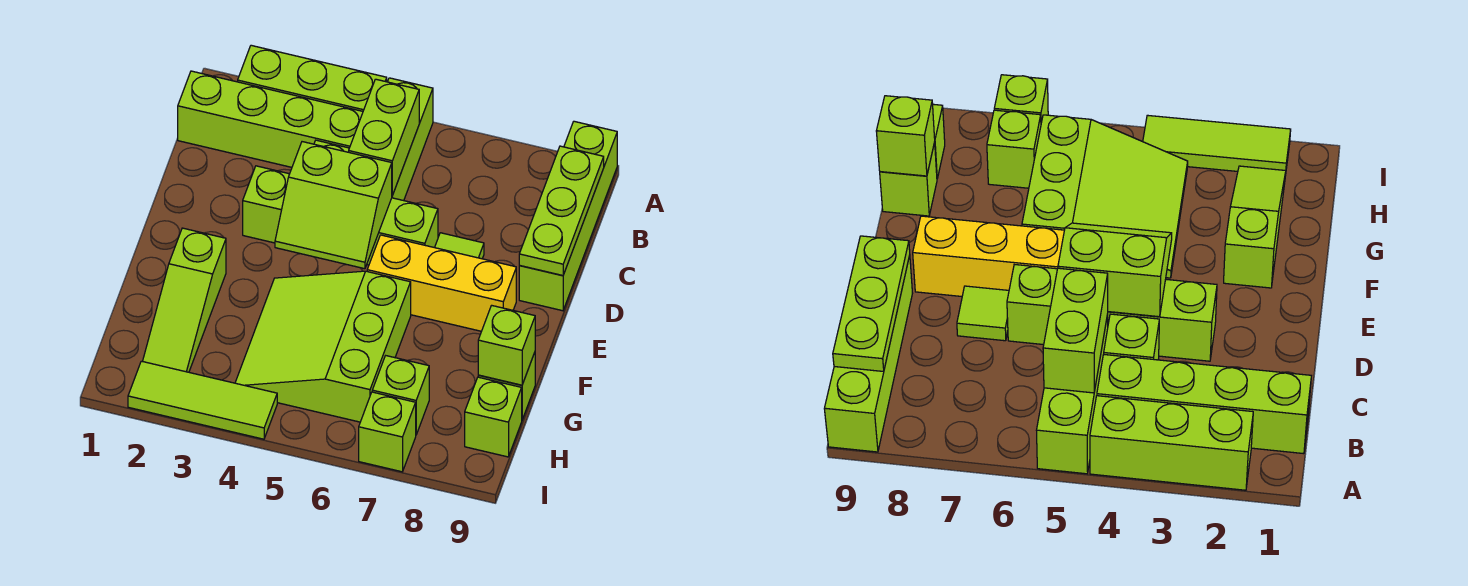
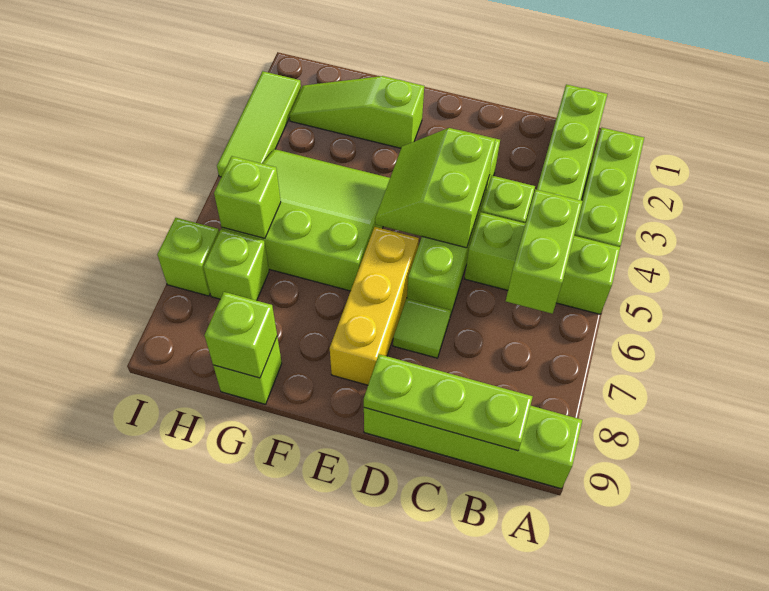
lime brick B5:C5 level 2 -> lime brick B5:B6 level 2
lime brick H9 level 1 -> lime brick H6 level 2

